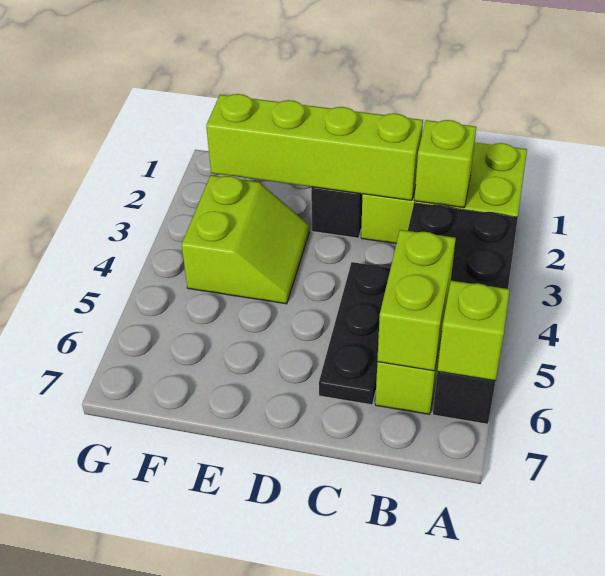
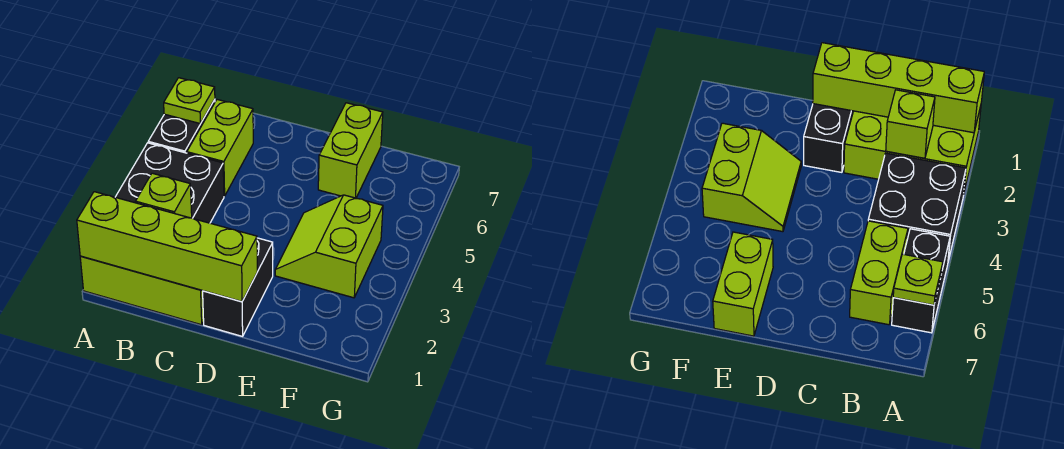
lime brick A6 level 2 -> lime plate A6 level 2
lime brick B5:B6 level 2 -> lime brick E6:E7 level 1
lime brick C2:F2 level 2 -> lime brick A1:D1 level 2
black plate C4:C6 level 1 -> none

